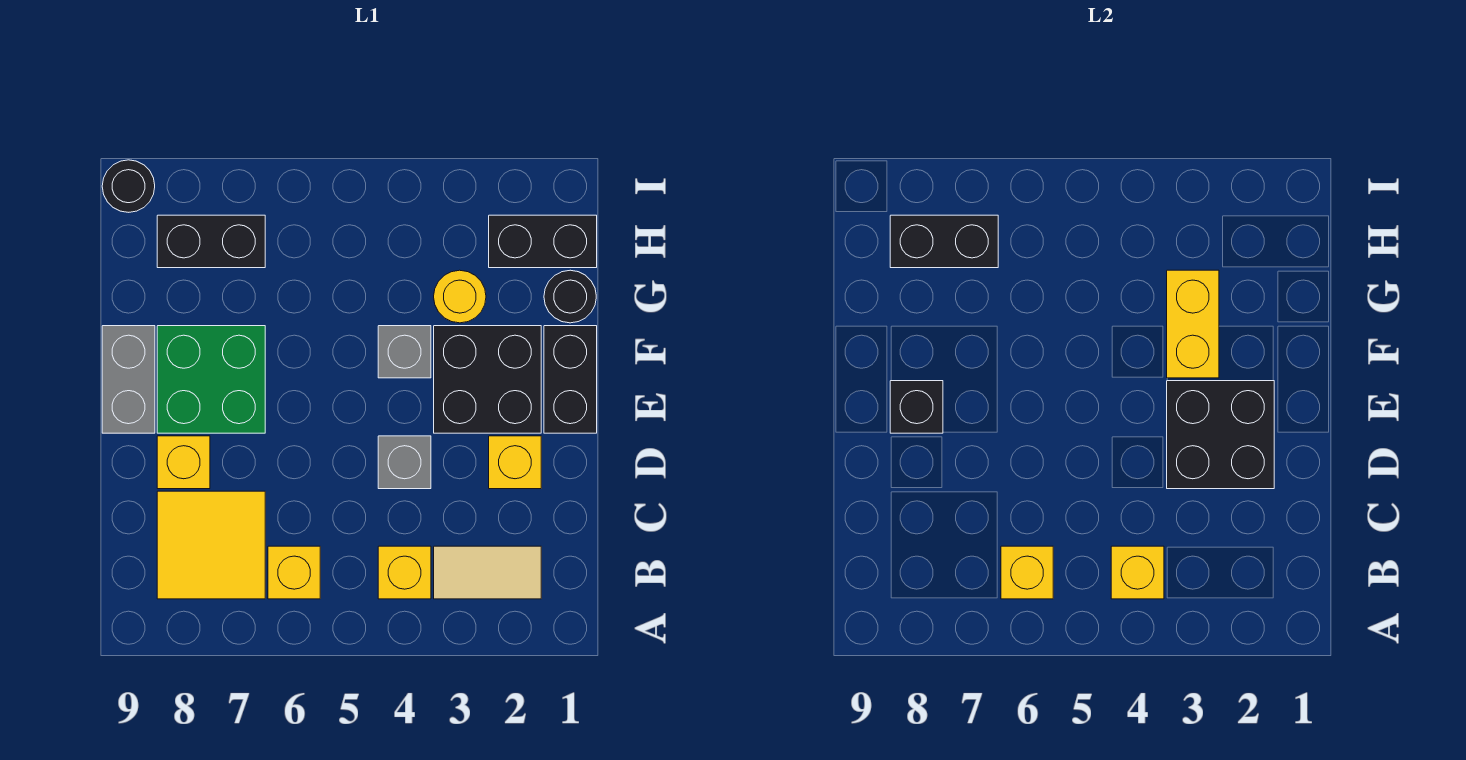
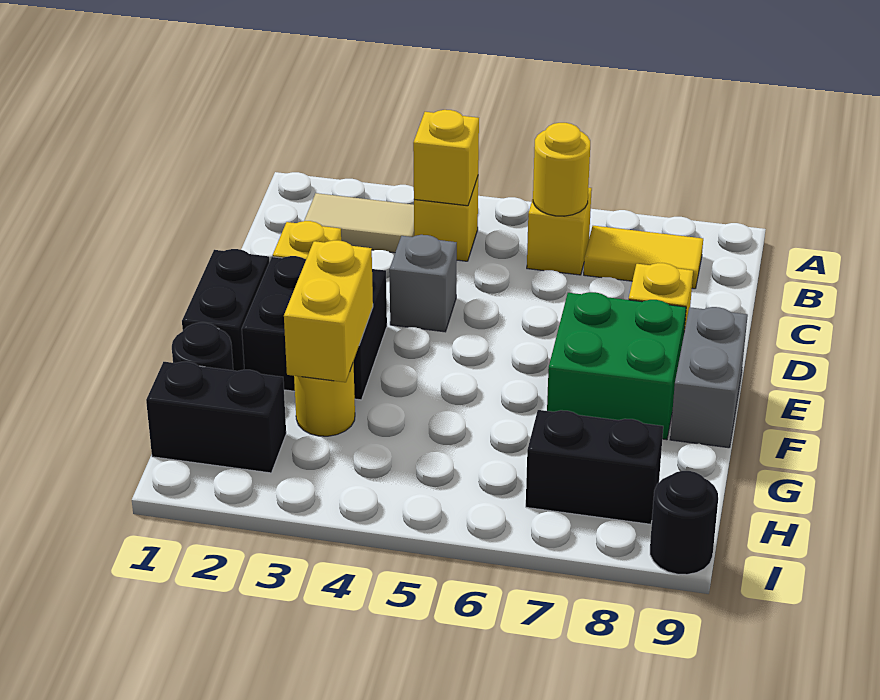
yellow brick B6 level 2 -> yellow round brick B6 level 2
yellow tile B7:C8 level 1 -> yellow tile B7:B8 level 1
black brick D2:E3 level 2 -> none
black brick E8 level 2 -> none
grey brick F4 level 1 -> none
black brick H7:H8 level 2 -> none

